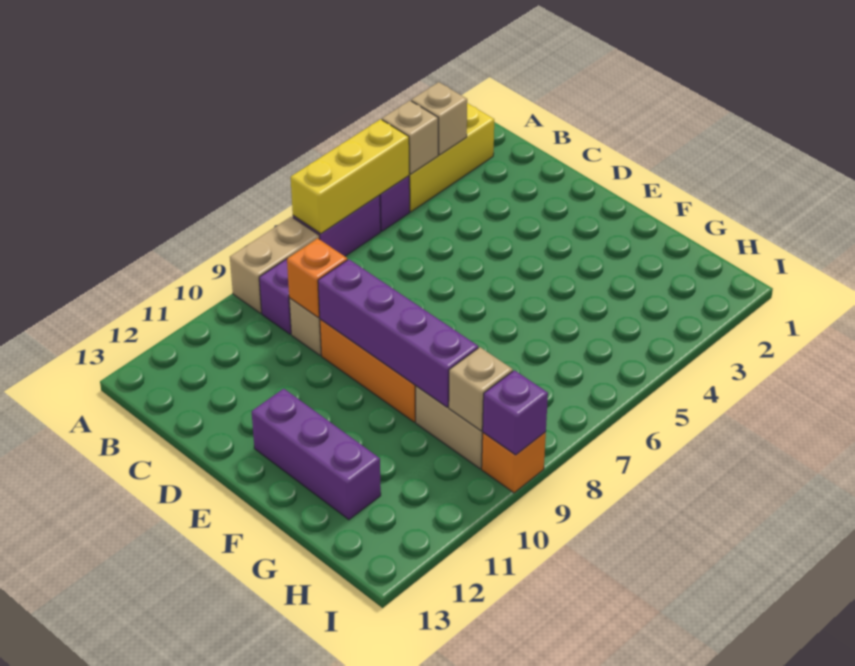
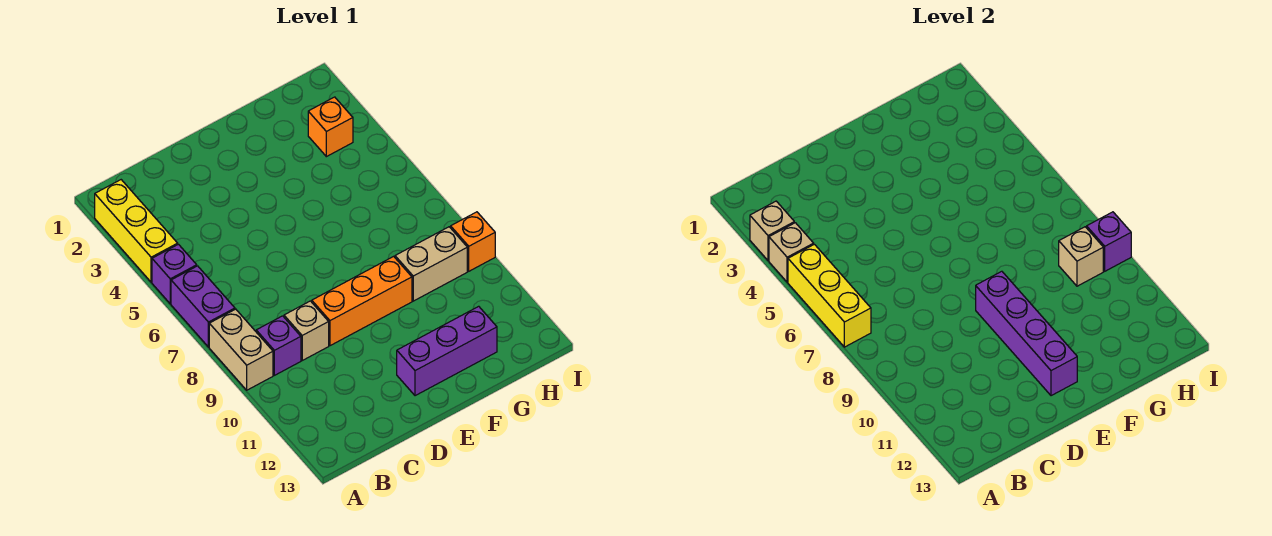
orange brick C9 level 2 -> orange brick H3 level 1
purple brick D9:G9 level 2 -> purple brick E9:E12 level 2

